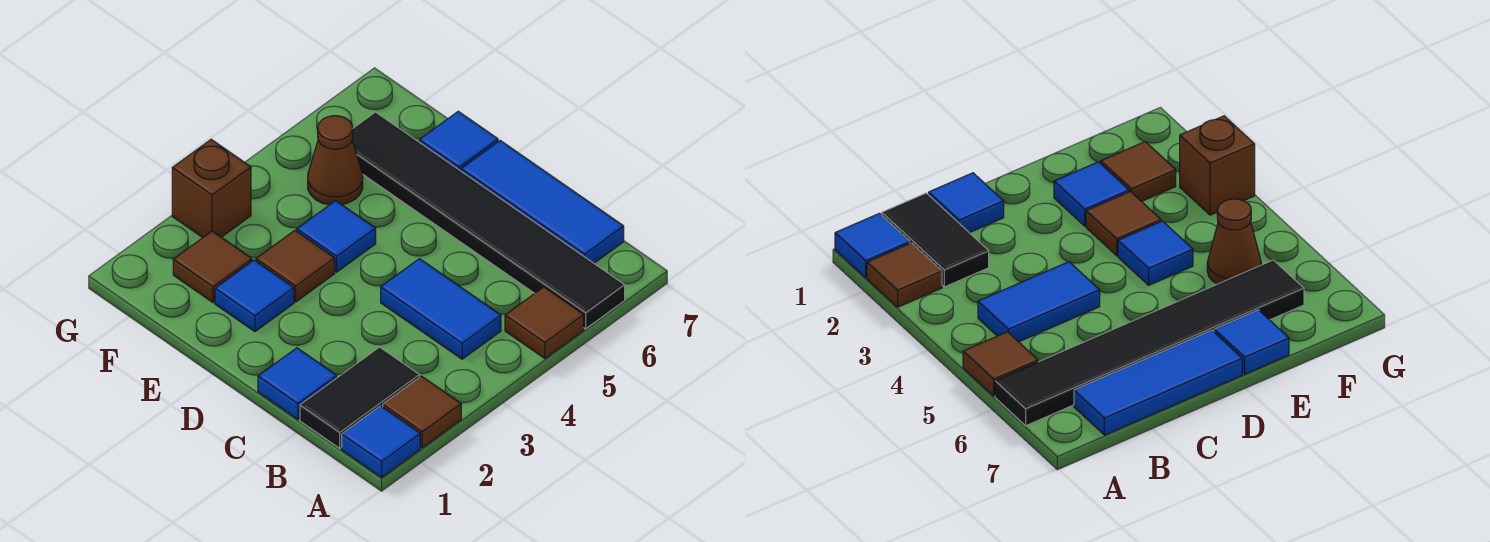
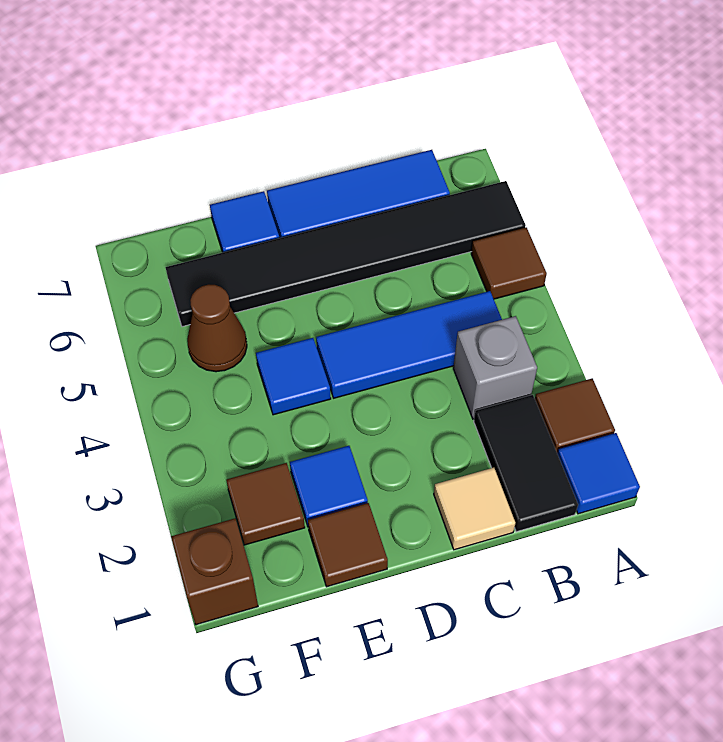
none -> grey brick B3 level 1
blue tile B4:C4 level 1 -> blue tile B4:D4 level 1
blue tile C1 level 1 -> tan tile C1 level 1
brown tile E3 level 1 -> brown tile E1 level 1
brown brick G3 level 1 -> brown brick G1 level 1

